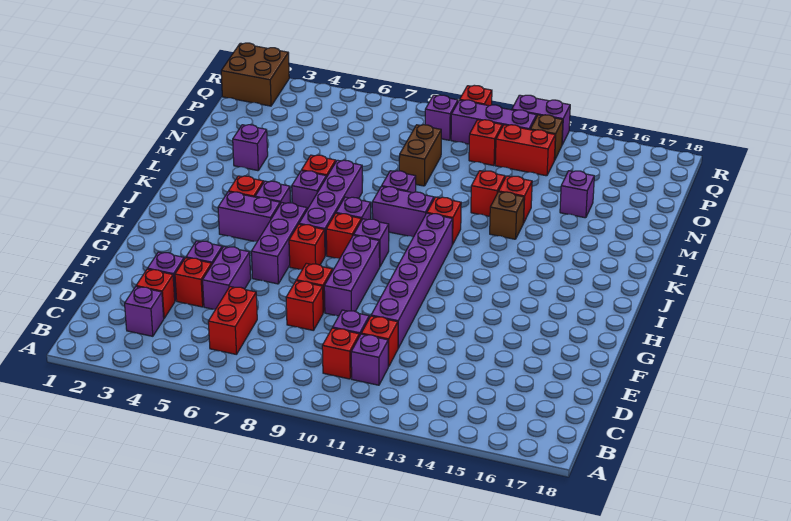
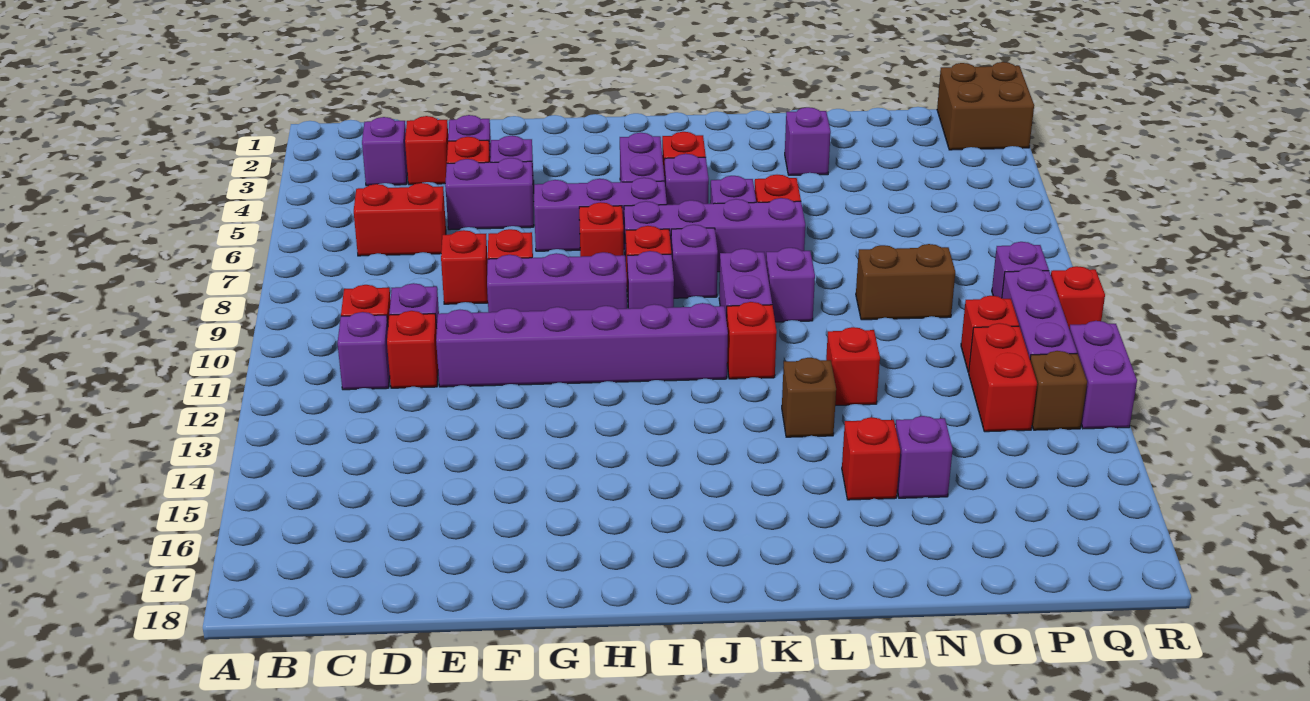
red brick M13 level 1 -> red brick M15 level 1

